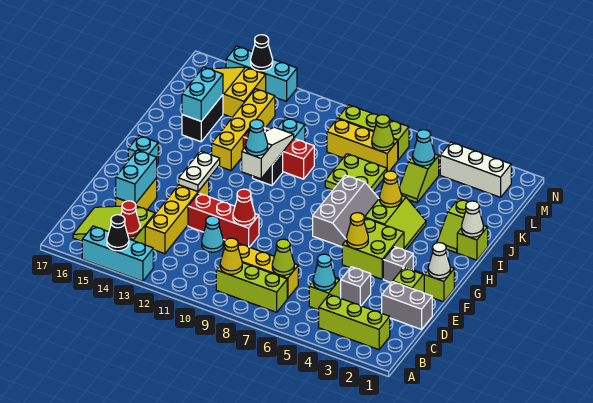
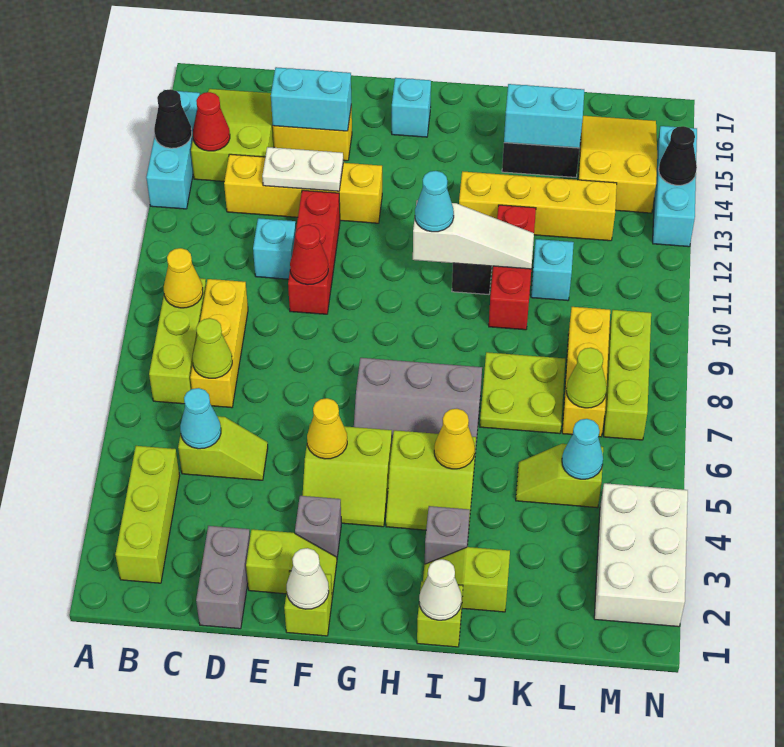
grey brick D4 level 1 -> grey brick I3 level 1
cyan cone D11 level 1 -> cyan brick D11 level 1
lime brick F4:G5 level 1 -> lime slope F4:G5 level 1 top 5
white plate F13:G13 level 2 -> white plate D13:E13 level 2
white brick M2:M4 level 1 -> white brick M2:N4 level 1

